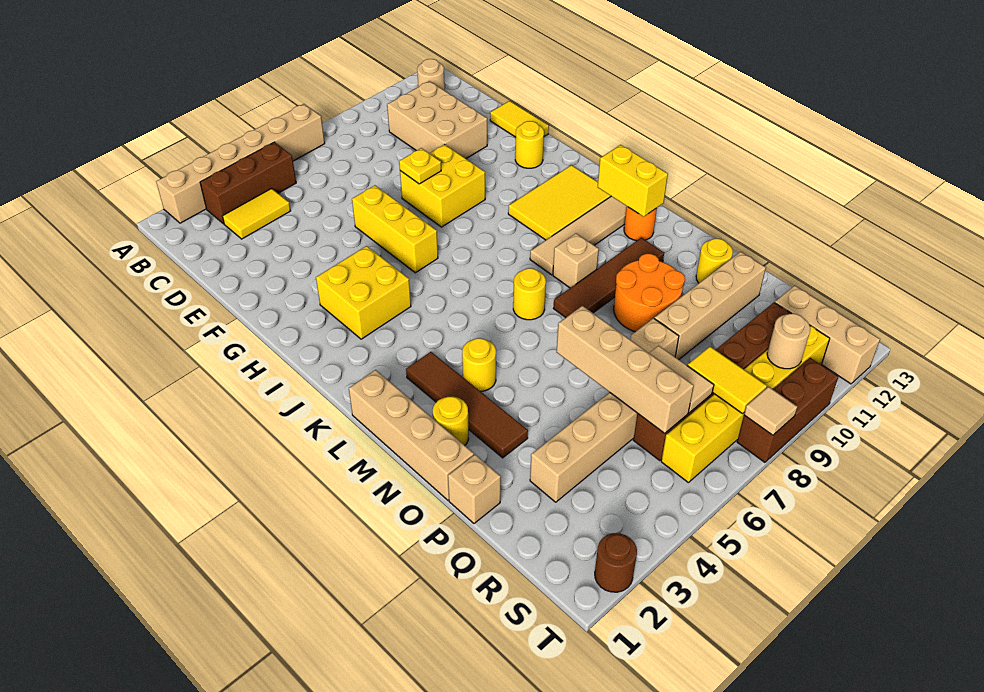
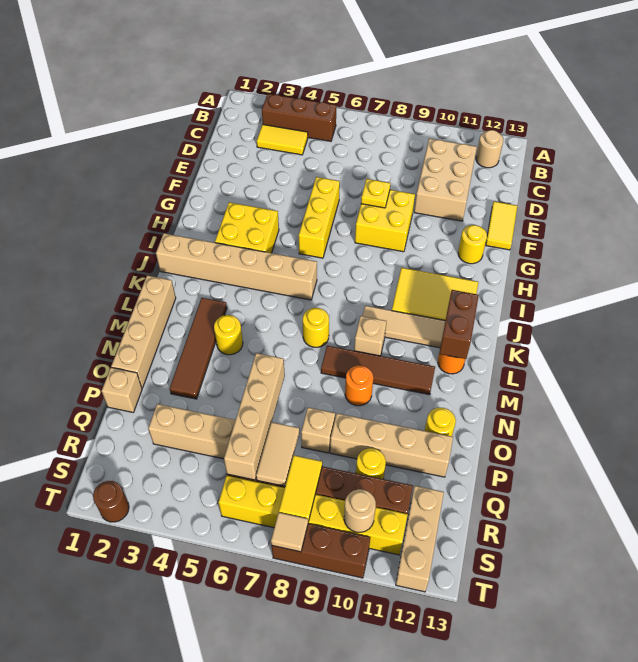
tan brick A2:A7 level 1 -> tan brick J1:J6 level 1
yellow brick K12:L12 level 2 -> brown brick K12:L12 level 2
yellow round brick N2 level 1 -> yellow round brick Q10 level 1
orange round brick N9:O10 level 1 -> orange round brick N9 level 1

